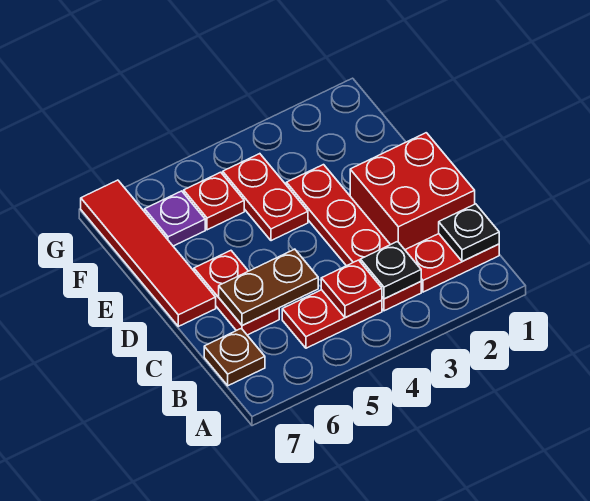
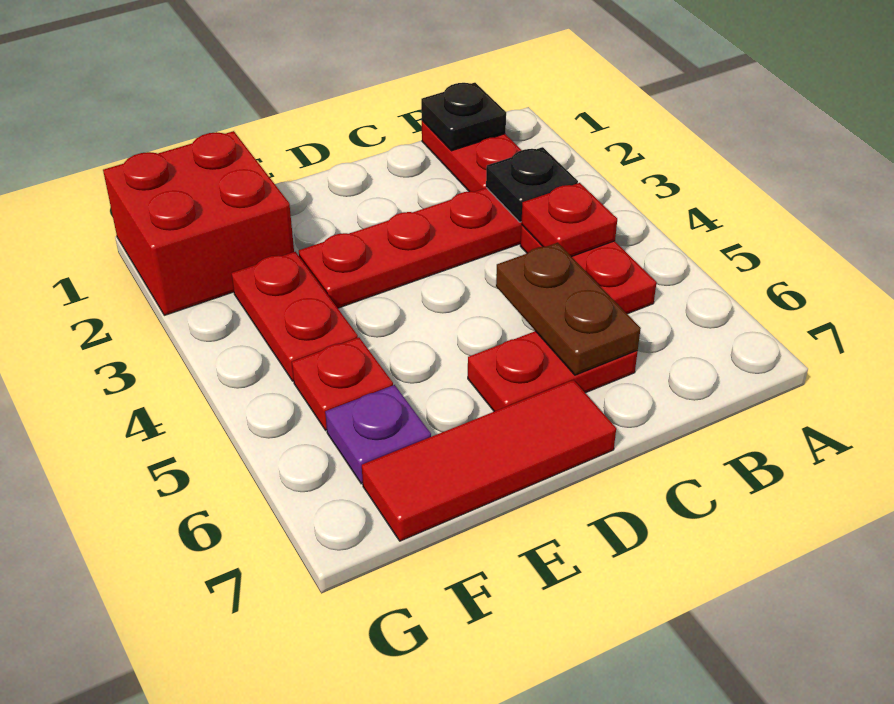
brown plate B7 level 1 -> none
red brick C1:D2 level 1 -> red brick F1:G2 level 1
red tile D7:G7 level 1 -> red tile D7:F7 level 1
red plate E4:F4 level 1 -> red plate F3:F4 level 1

